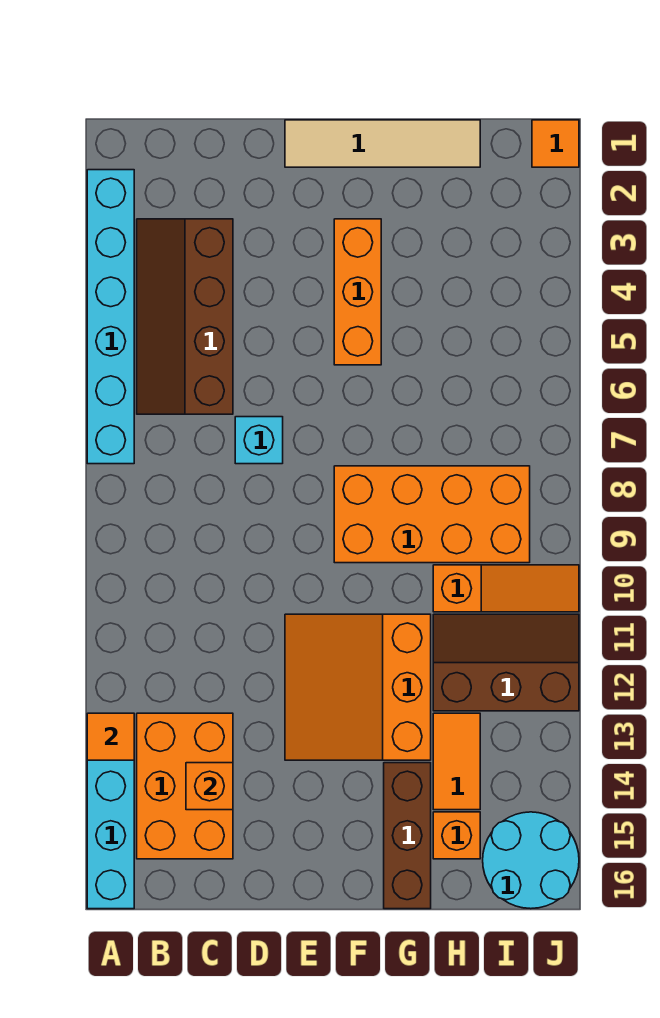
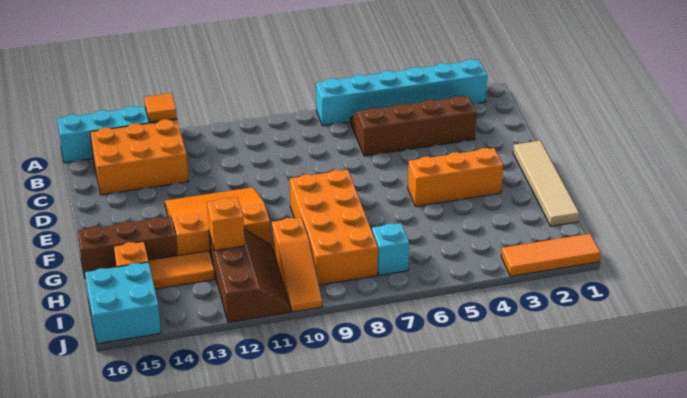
orange brick C14 level 2 -> orange brick H12 level 2
cyan brick D7 level 1 -> cyan brick I7 level 1
cyan round brick I15:J16 level 1 -> cyan brick I15:J16 level 1
orange tile J1 level 1 -> orange tile J1:J3 level 1

